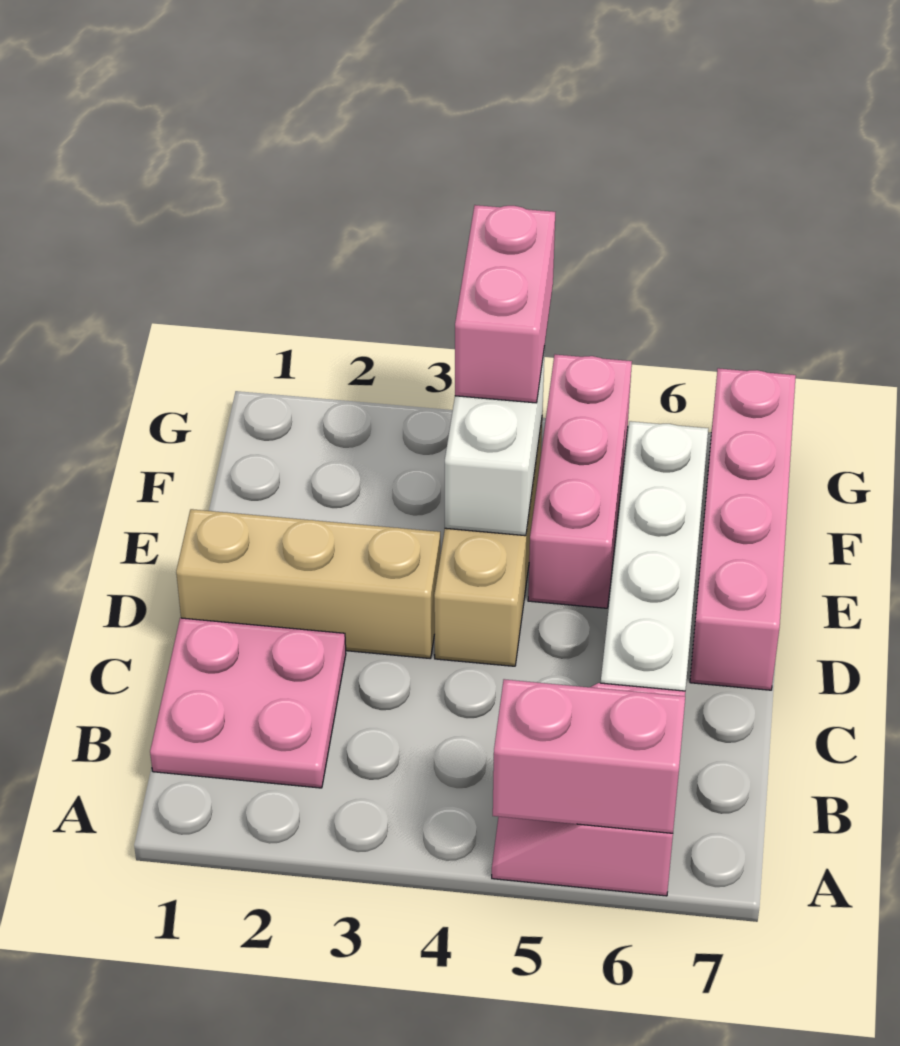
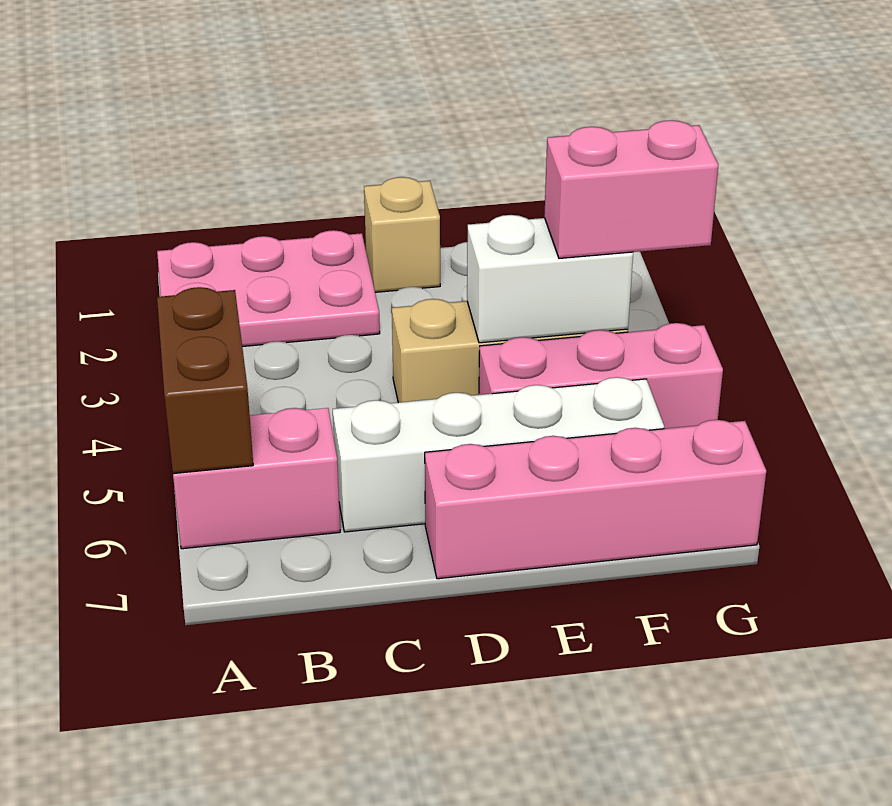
pink brick A5:A6 level 2 -> brown brick A5:A6 level 2
pink plate B1:C2 level 1 -> pink plate A1:C2 level 1
tan brick D1:D3 level 1 -> tan brick D1 level 1

